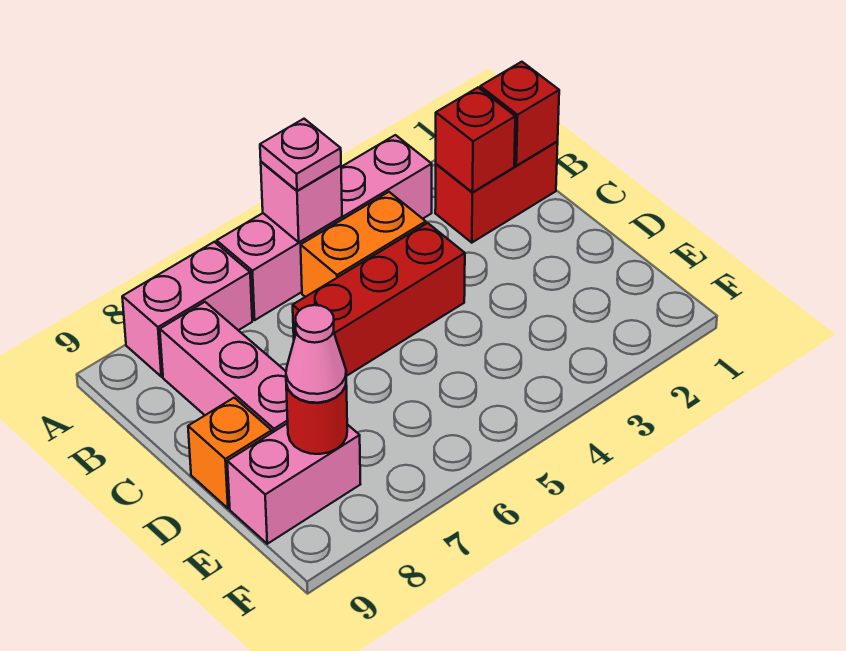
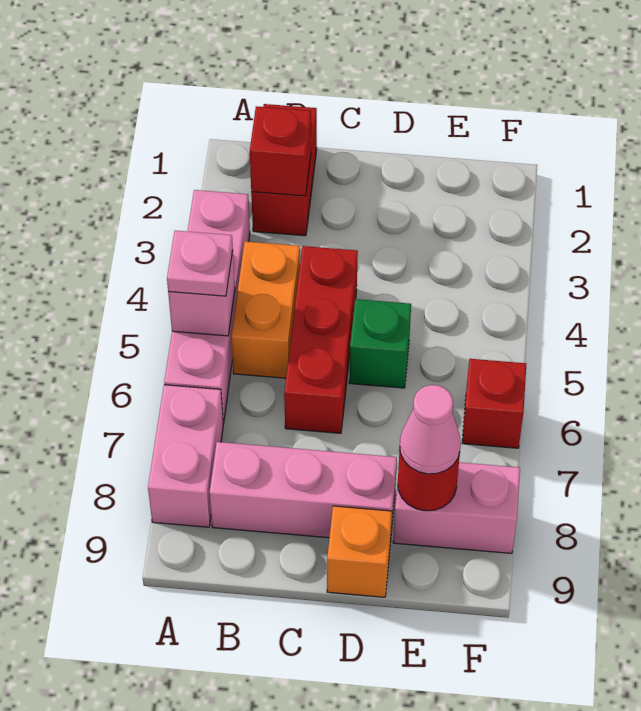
red brick B1 level 2 -> red brick F6 level 1
none -> green brick D5 level 1
pink brick E8:E9 level 1 -> pink brick E8:F8 level 1

